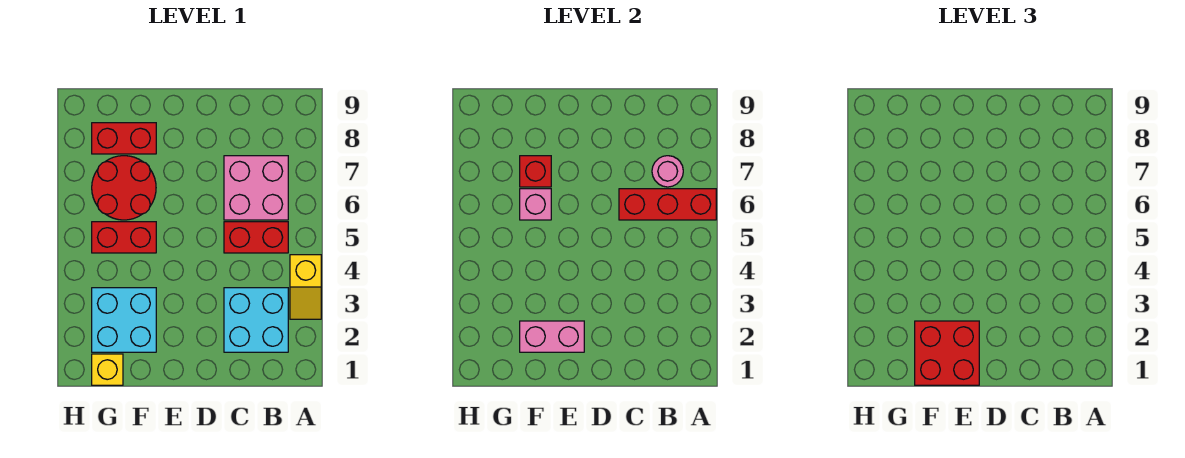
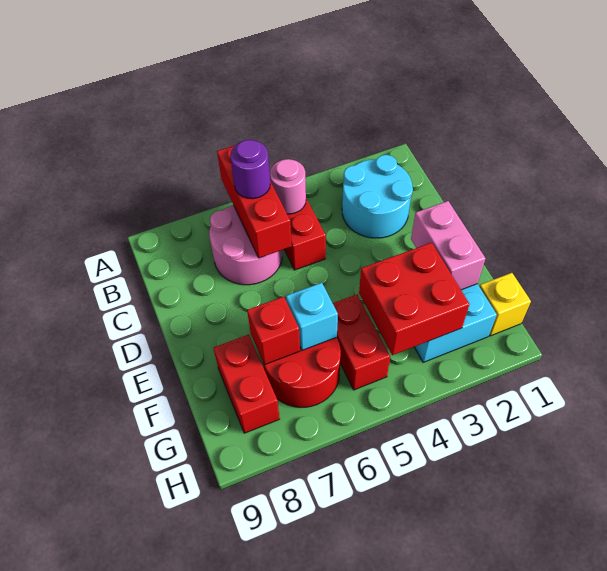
yellow slope A3:A4 level 1 top 4 -> none
cyan brick B2:C3 level 1 -> cyan round brick B2:C3 level 1
pink brick B6:C7 level 1 -> pink round brick B6:C7 level 1
none -> purple round brick B6 level 3
pink round brick B7 level 2 -> pink round brick B5 level 2
red brick E1:F2 level 3 -> red brick F3:G4 level 2
pink brick F6 level 2 -> cyan brick F6 level 2

